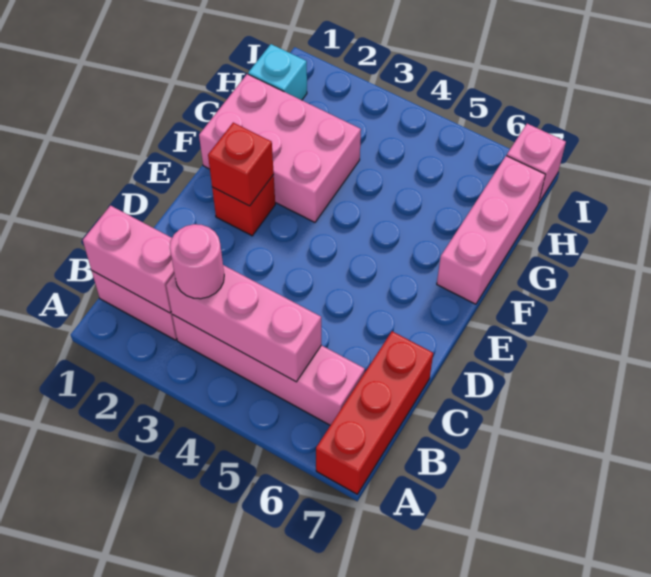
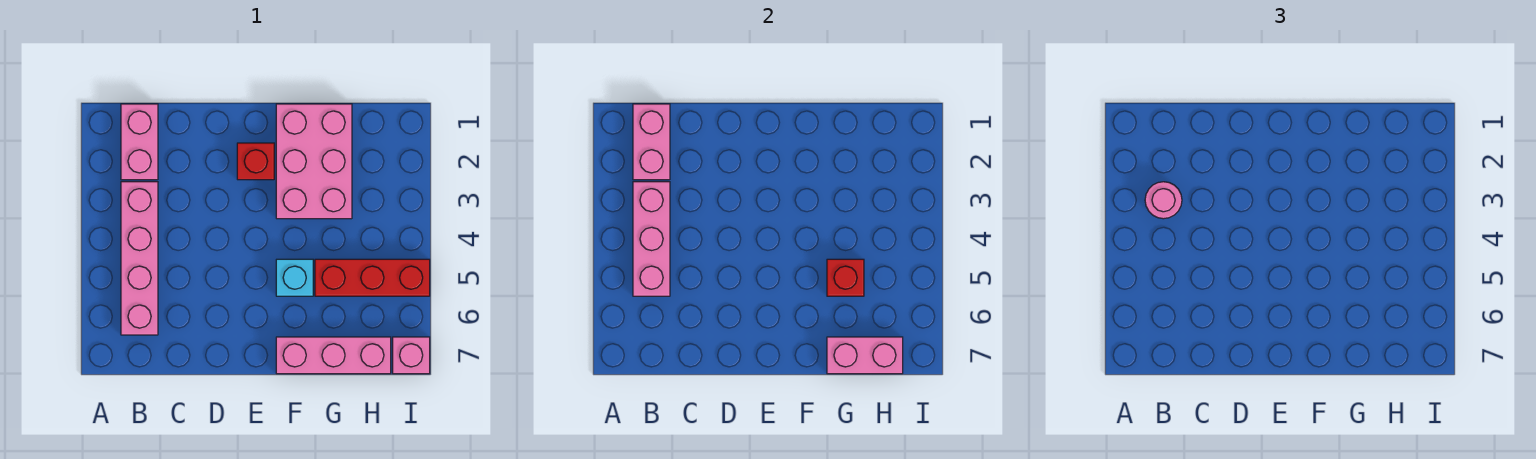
red brick A7:C7 level 1 -> red brick G5:I5 level 1
red brick E2 level 2 -> red brick G5 level 2
none -> pink brick G7:H7 level 2
cyan brick H1 level 1 -> cyan brick F5 level 1

